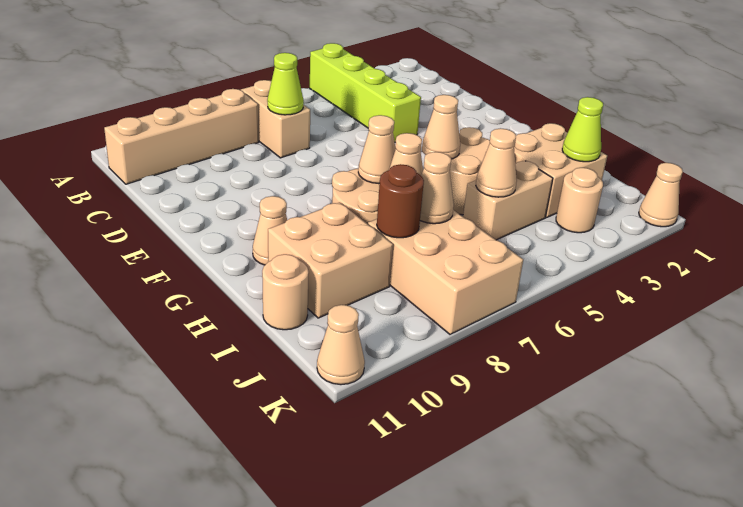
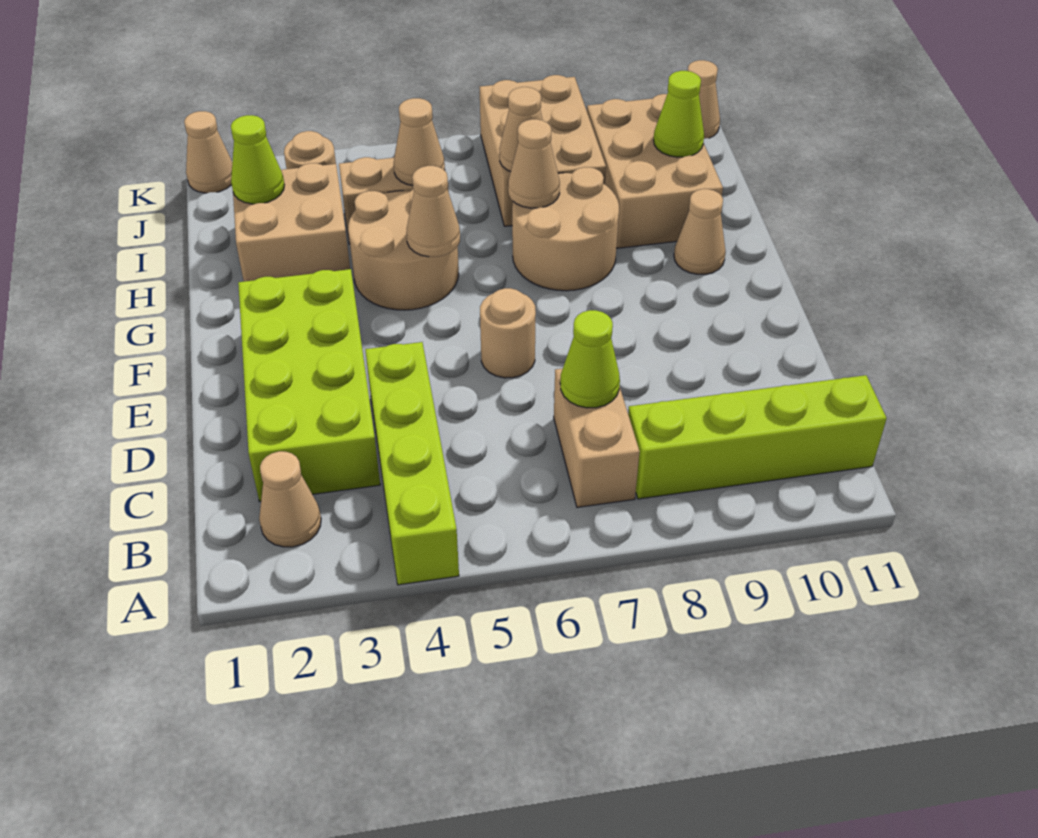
tan brick B8:B11 level 1 -> lime brick B8:B11 level 1
none -> lime brick C2:F3 level 1
tan cone G7 level 2 -> tan cone B2 level 1
tan brick H9:I10 level 1 -> tan brick H9:J10 level 1
brown round brick I8 level 2 -> none
none -> lime cone I10 level 2
tan round brick I11 level 1 -> tan round brick E6 level 1

